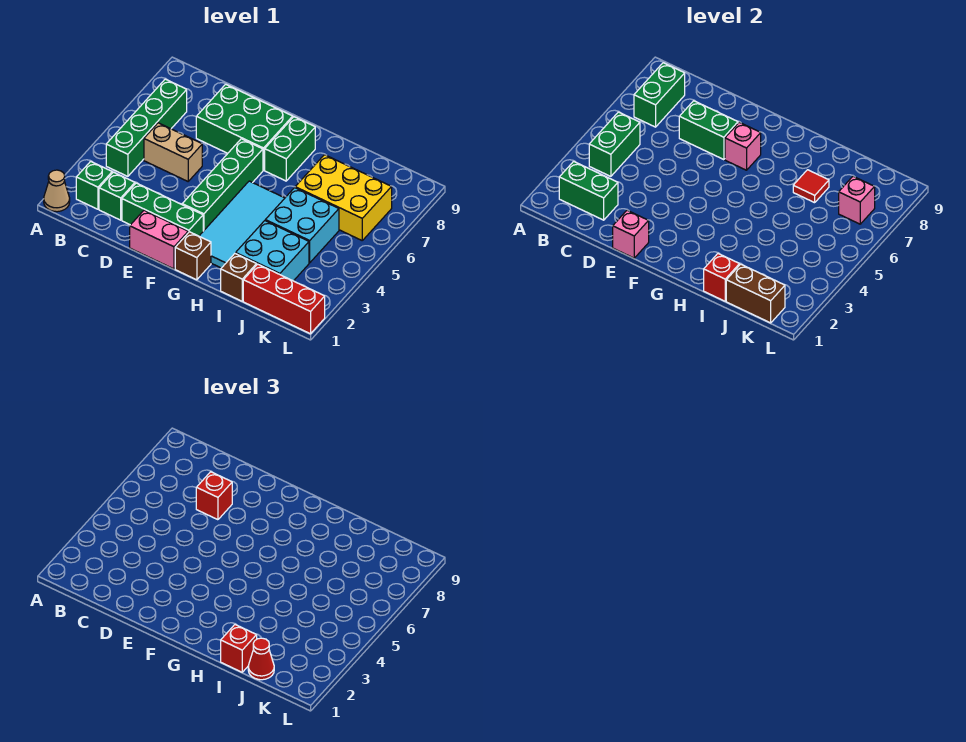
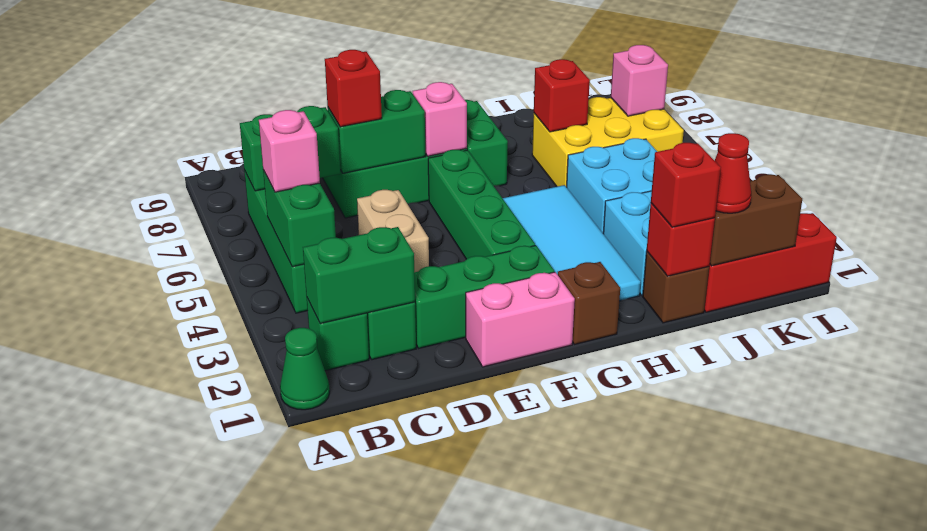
tan cone A1 level 1 -> green cone A1 level 1
green brick B7:B8 level 2 -> green brick B7:C7 level 2
tan brick C5:D5 level 1 -> tan brick D4:D5 level 1
pink brick E1 level 2 -> pink brick B5 level 3
red tile I7 level 2 -> red brick I7 level 2

